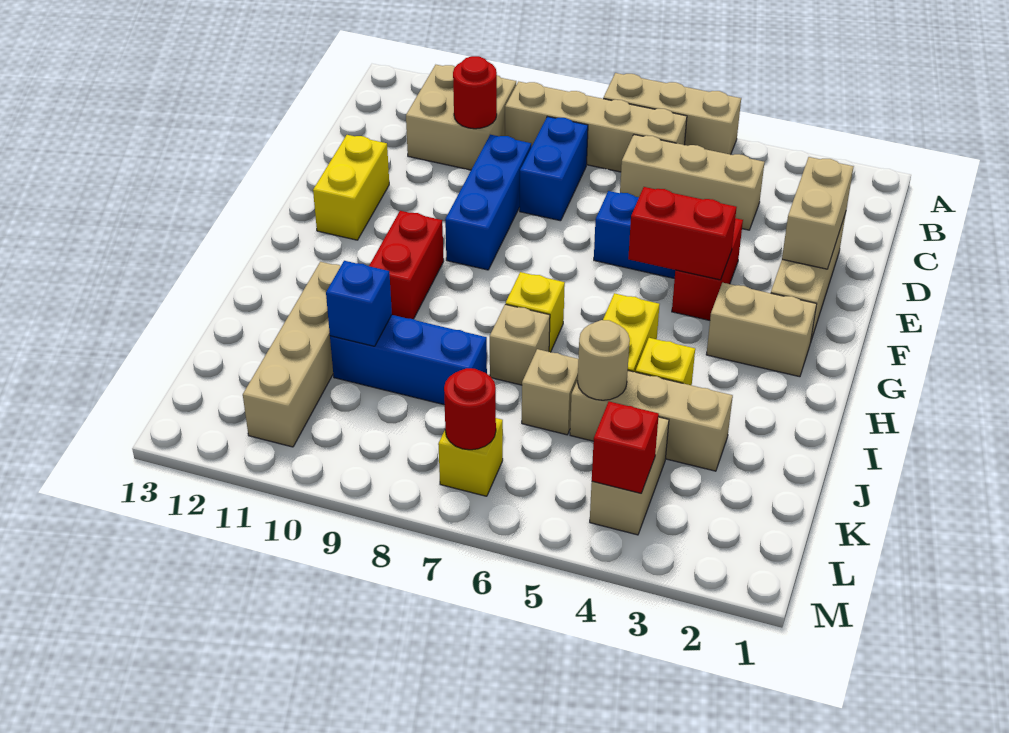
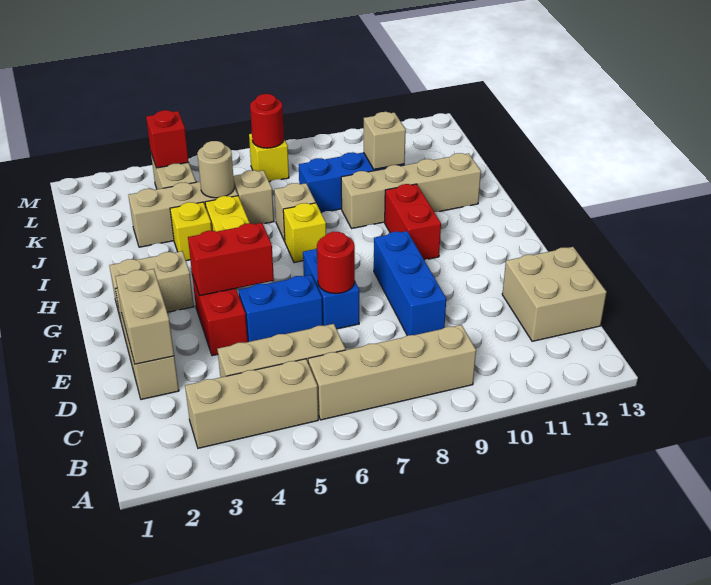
tan brick A5:A7 level 1 -> tan brick B3:B5 level 1
tan brick B10:C11 level 1 -> tan brick C12:D13 level 1
blue brick C8:D8 level 1 -> blue brick E7:F7 level 1
red round brick C10 level 2 -> red round brick E7 level 2
yellow brick E12:F12 level 1 -> none
tan brick I11:L11 level 1 -> tan brick I9:I12 level 1
blue brick J10 level 2 -> tan brick J10 level 2

